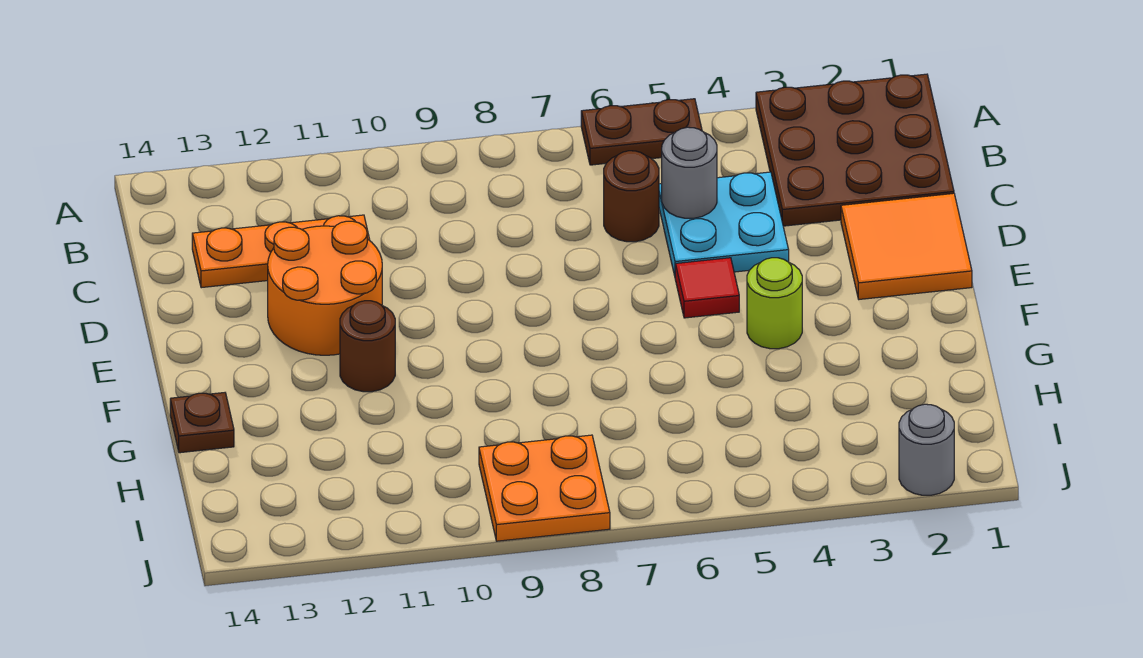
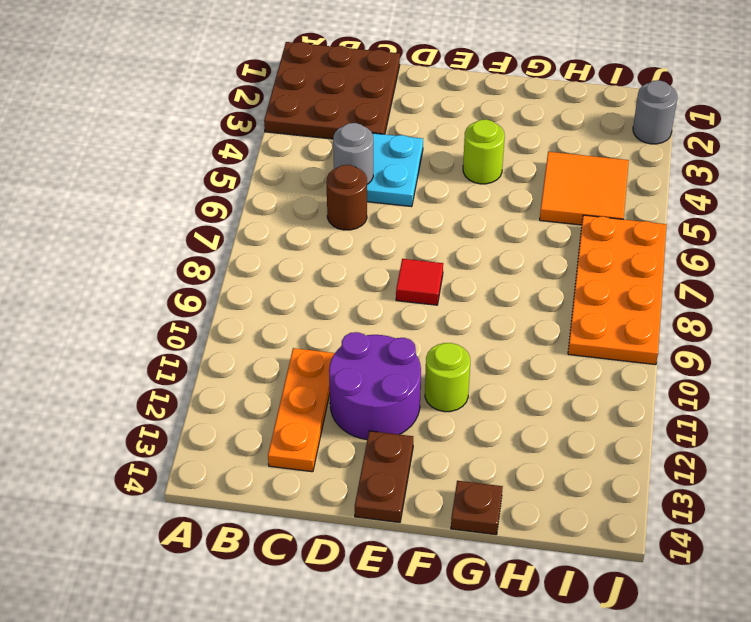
brown plate A5:A6 level 1 -> brown plate E13:E14 level 1
orange tile D1:E2 level 1 -> orange tile H4:I5 level 1
orange round brick D11:E12 level 1 -> purple round brick D11:E12 level 1
red tile E5 level 1 -> red tile E8 level 1
brown round brick F11 level 1 -> lime round brick F11 level 1
orange plate I8:J9 level 1 -> orange plate I6:J9 level 1

